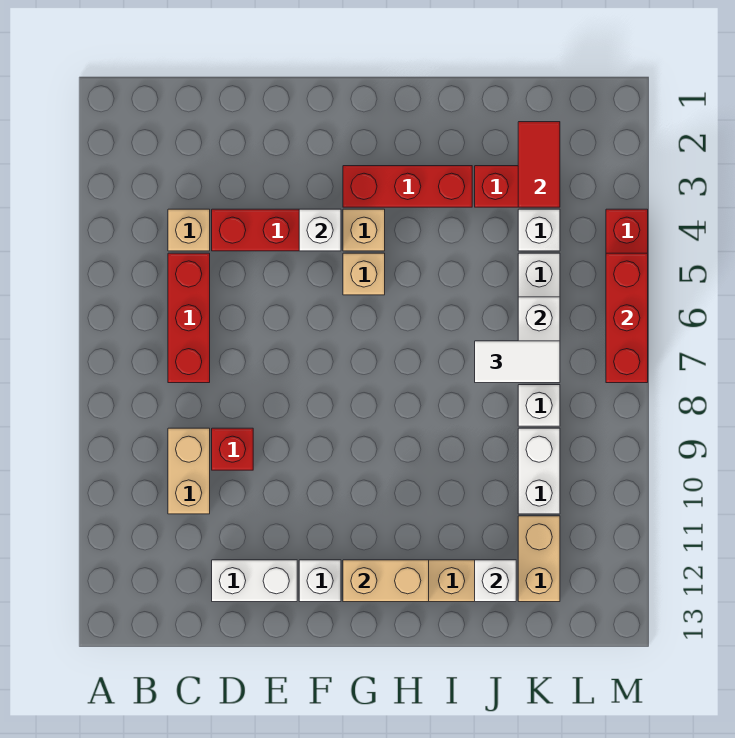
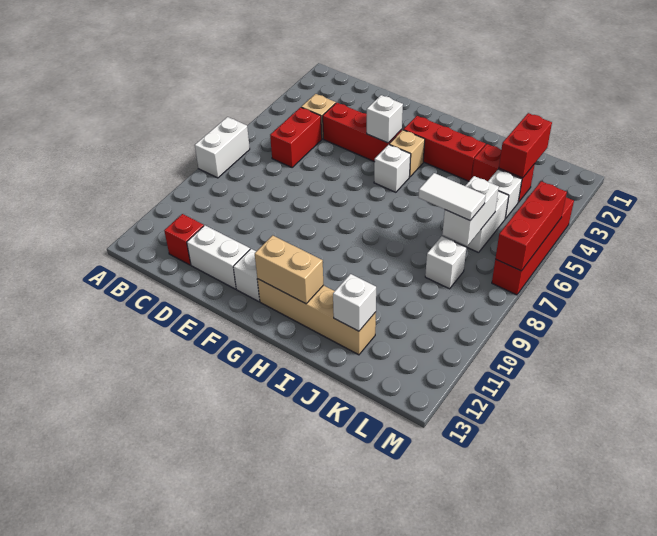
red brick C5:C7 level 1 -> red brick C5:C6 level 1
tan brick C9:C10 level 1 -> none
red brick D9 level 1 -> red brick C12 level 1
tan brick G5 level 1 -> white brick G5 level 1
red tile K2:K3 level 2 -> red brick K2:K3 level 2
white brick K9:K10 level 1 -> white brick A7:A8 level 1
tan brick K11:K12 level 1 -> none

